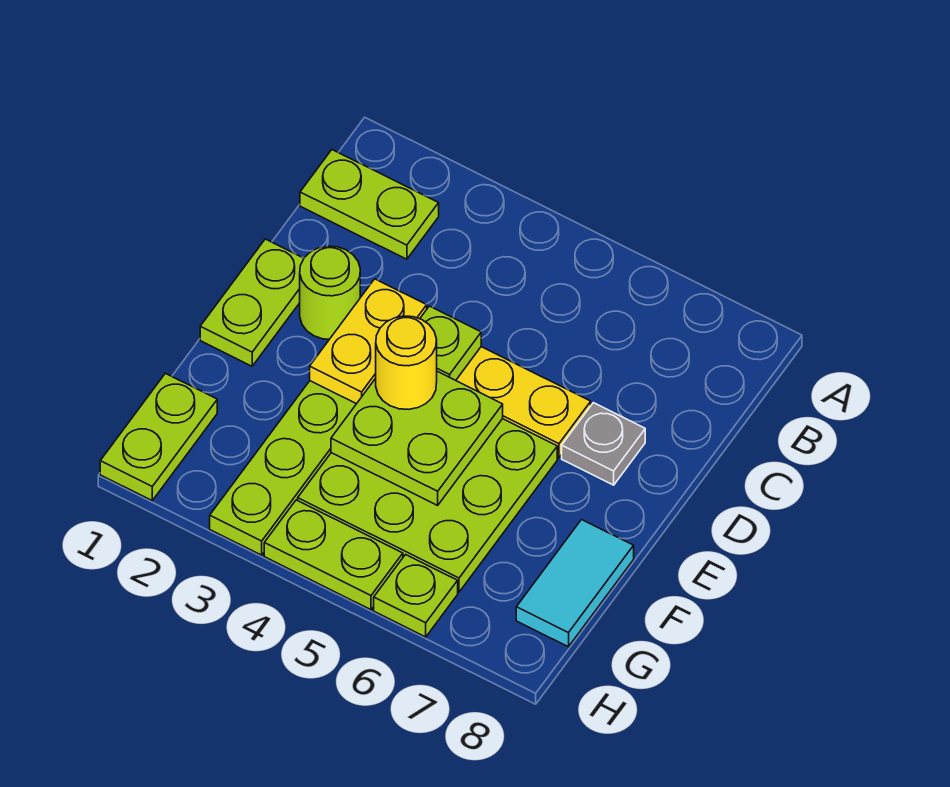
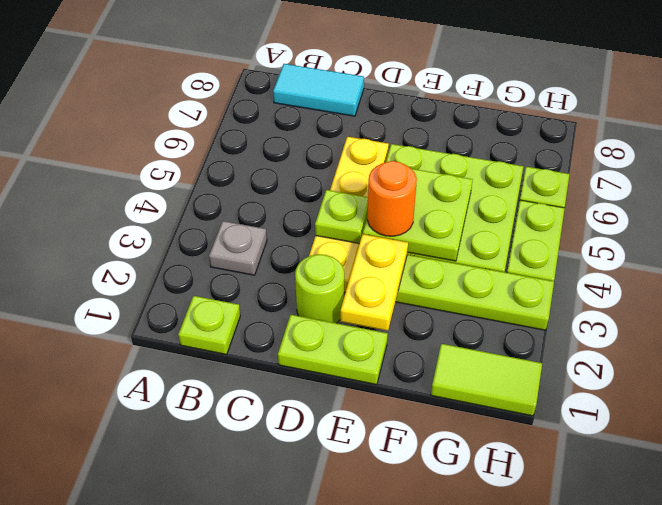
lime plate B1:B2 level 1 -> lime plate B1 level 1
yellow plate D3:E3 level 2 -> yellow plate E2:E3 level 2
grey plate D7 level 1 -> grey plate B3 level 1
yellow round brick E4 level 3 -> orange round brick E4 level 3
cyan tile F8:G8 level 1 -> cyan tile B8:C8 level 1
lime plate G1:H1 level 1 -> lime tile G1:H1 level 1

